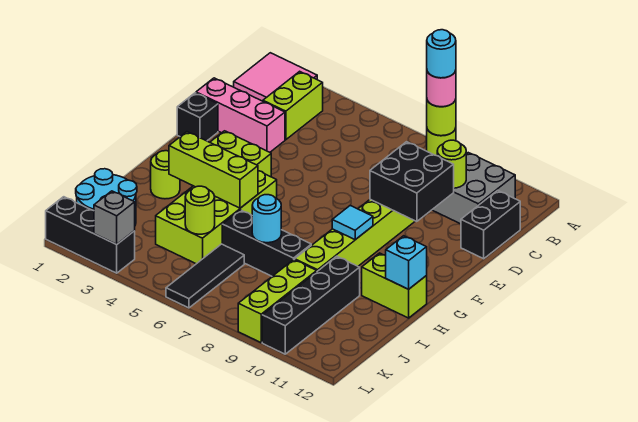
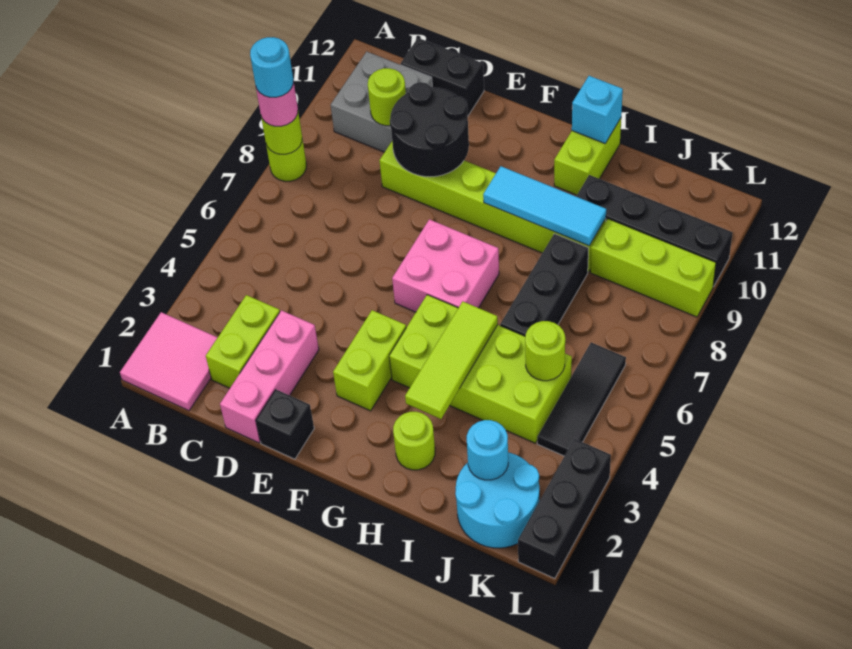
lime brick B3:C3 level 1 -> lime brick C2:C3 level 1
black brick D9:E10 level 2 -> black round brick D9:E10 level 2
none -> pink brick F6:G7 level 1
cyan tile G9 level 2 -> cyan tile G9:I9 level 2
lime brick H3:H5 level 2 -> lime tile H3:H5 level 2
cyan round brick I7 level 2 -> cyan round brick J2 level 2
black tile J6:L6 level 1 -> black tile K4:K6 level 1
grey brick L3 level 2 -> none

